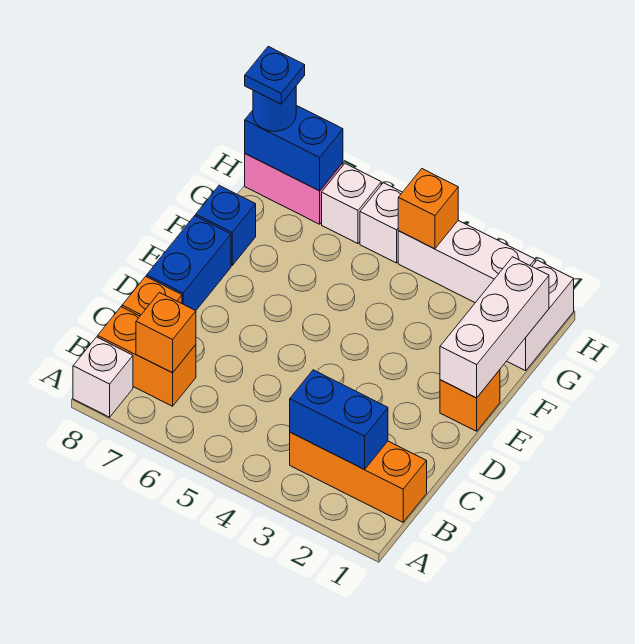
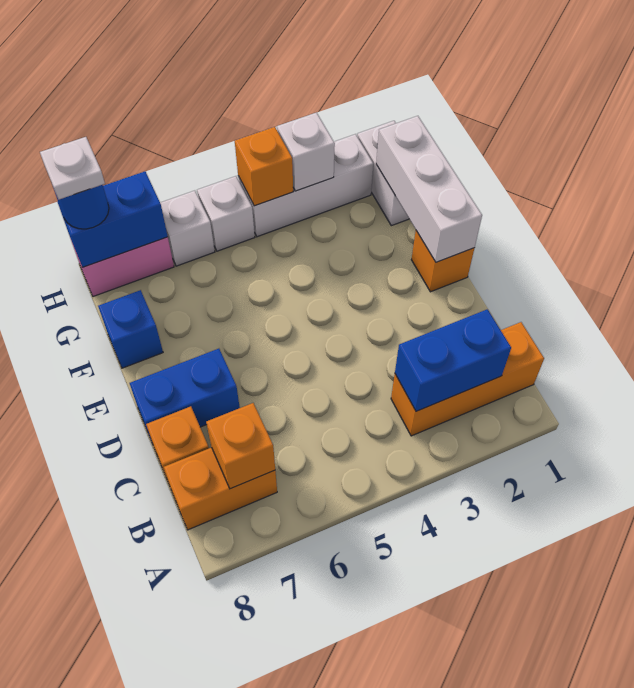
white brick A8 level 1 -> white brick H3 level 2
blue brick D8:E8 level 1 -> blue brick D7:D8 level 1
blue plate H8 level 4 -> white plate H8 level 4

